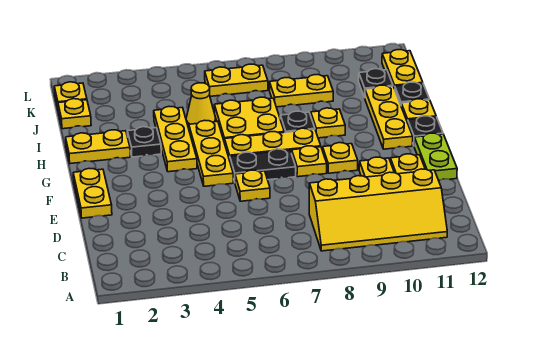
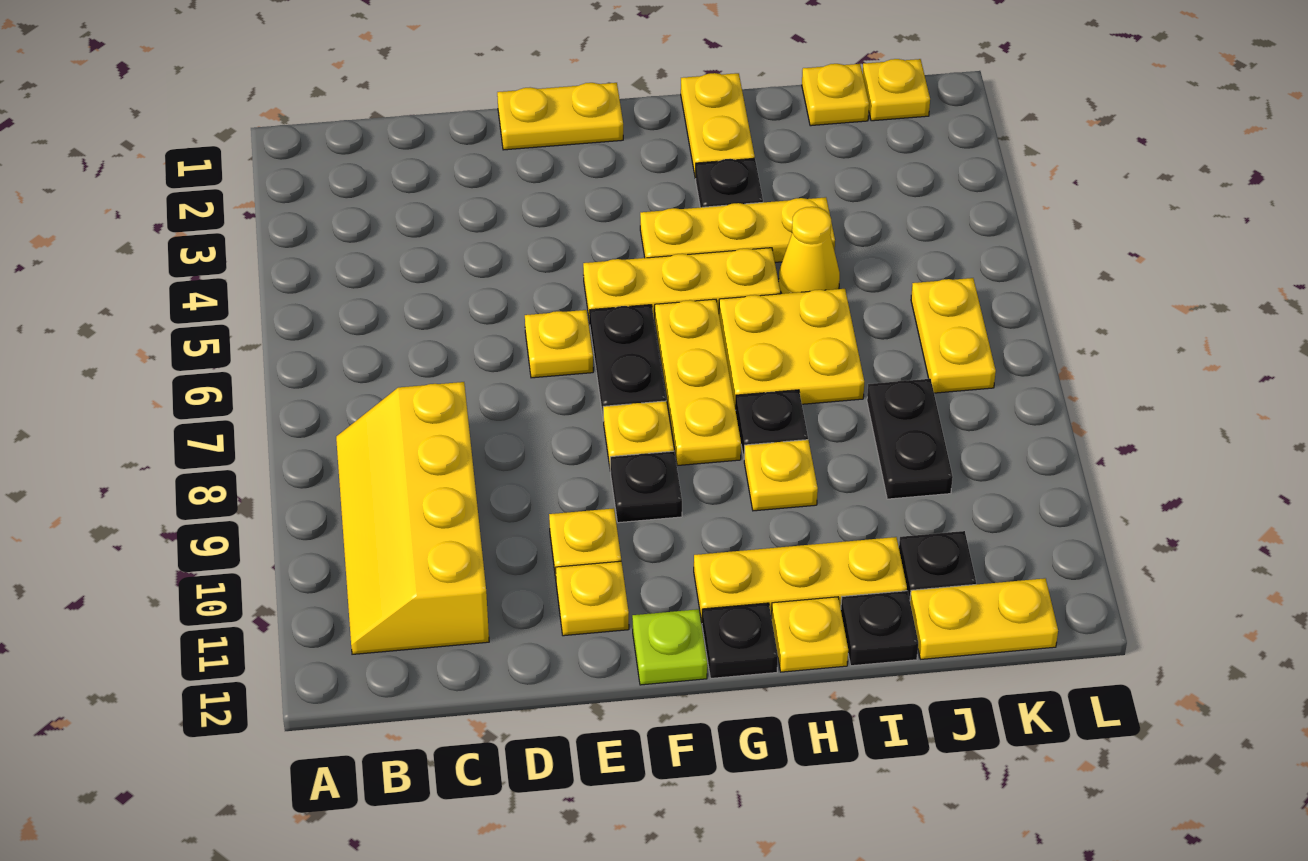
lime plate E12:F12 level 1 -> lime plate F12 level 1
yellow plate F9 level 1 -> black plate F9 level 1
yellow plate J8:J9 level 1 -> black plate J8:J9 level 1

